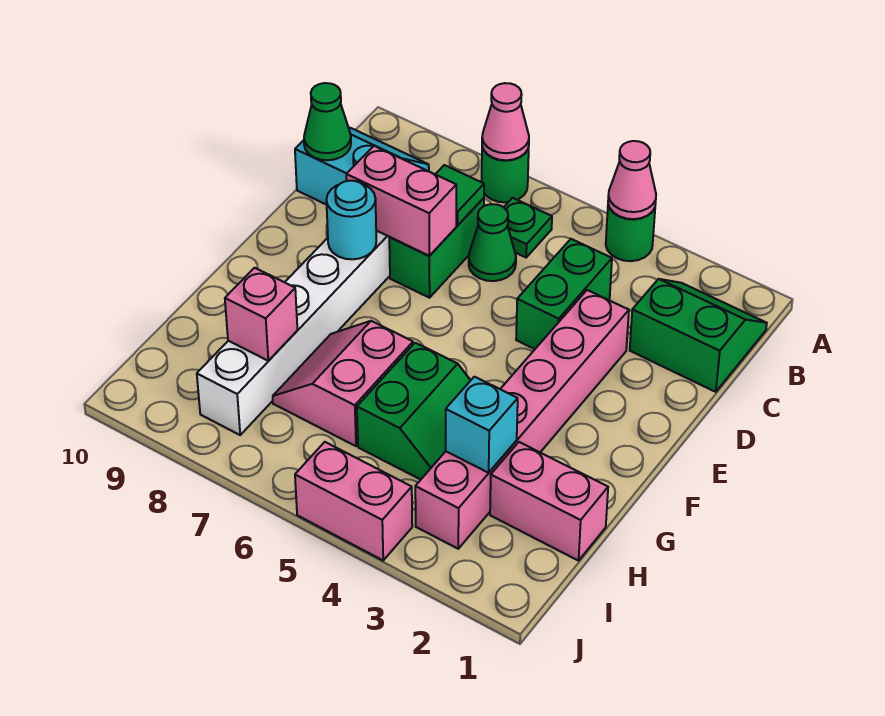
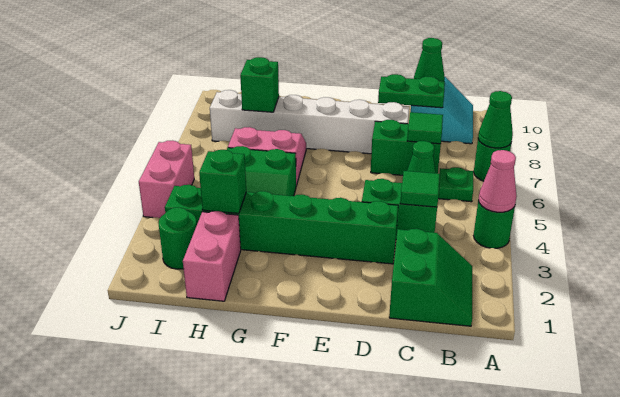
pink cone A7 level 2 -> green cone A7 level 2
none -> green tile C4 level 2
none -> green plate C9:D9 level 2
pink brick D3:I3 level 1 -> green brick D3:I3 level 1
pink brick D7:D8 level 2 -> none
cyan round brick E8 level 2 -> none
cyan brick H3 level 2 -> green brick H3 level 2
pink brick H8 level 2 -> green brick H8 level 2
none -> green round brick I2 level 1

